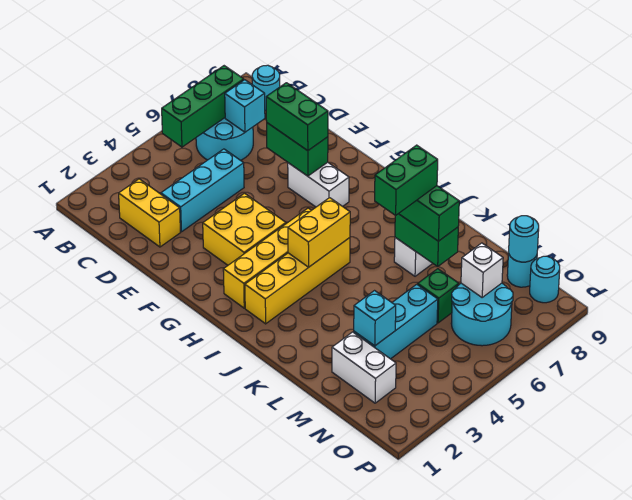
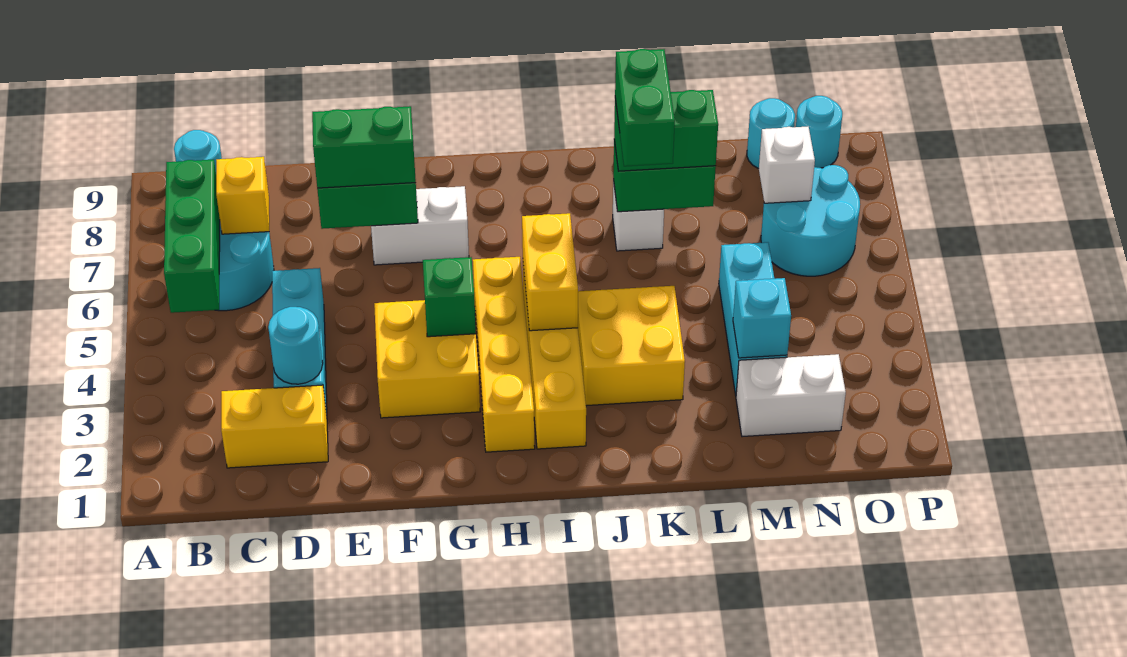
cyan brick C7 level 2 -> yellow brick C7 level 2
none -> yellow brick J3:K4 level 1
green brick M6 level 1 -> green brick G4 level 2
cyan round brick N9 level 2 -> cyan round brick D3 level 2

